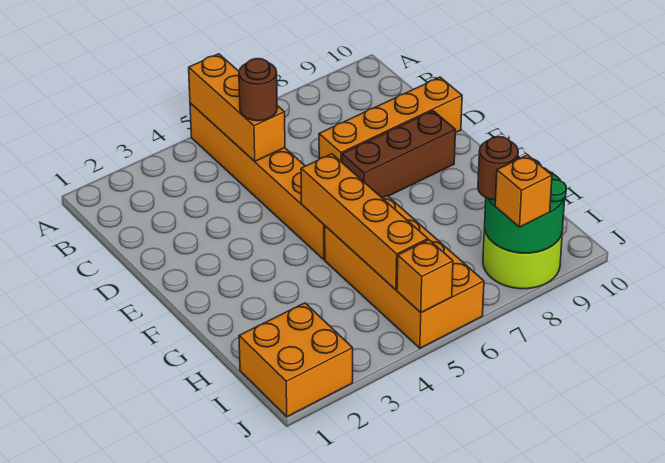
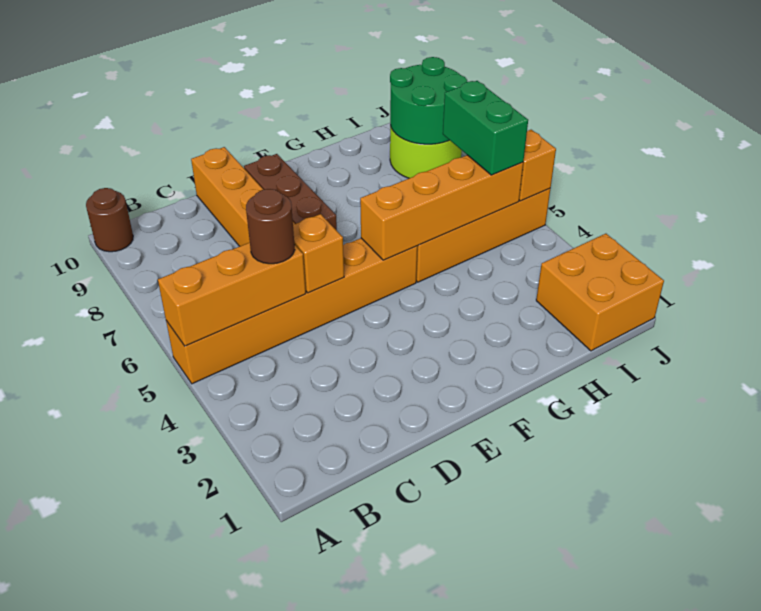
none -> green brick I5:I6 level 3
brown round brick I8 level 3 -> brown round brick A10 level 1
orange brick J8 level 3 -> orange brick D5 level 2

